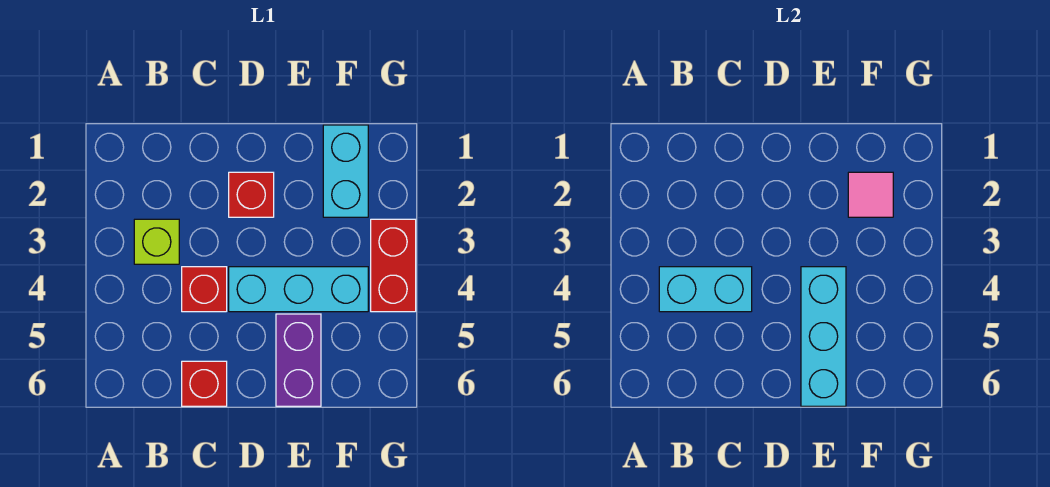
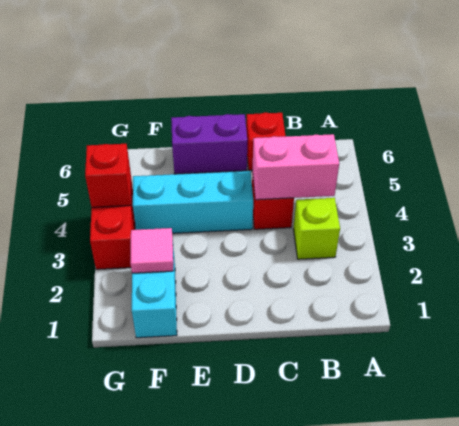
cyan brick B4:C4 level 2 -> pink brick B4:C4 level 2
red brick D2 level 1 -> red brick G4 level 2
cyan brick E4:E6 level 2 -> none
purple brick E5:E6 level 1 -> purple brick D6:E6 level 1

